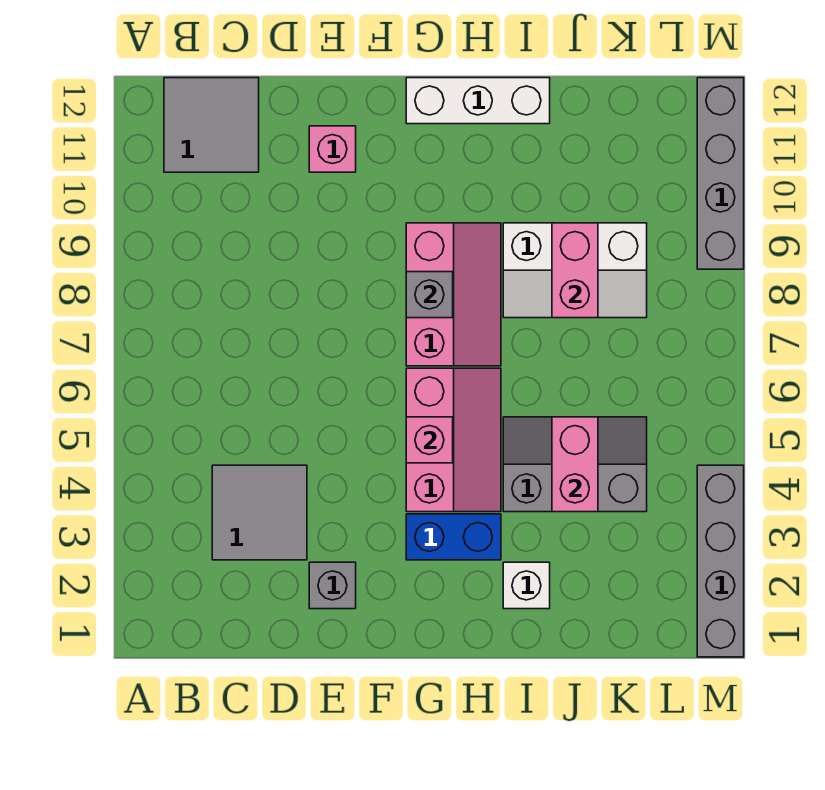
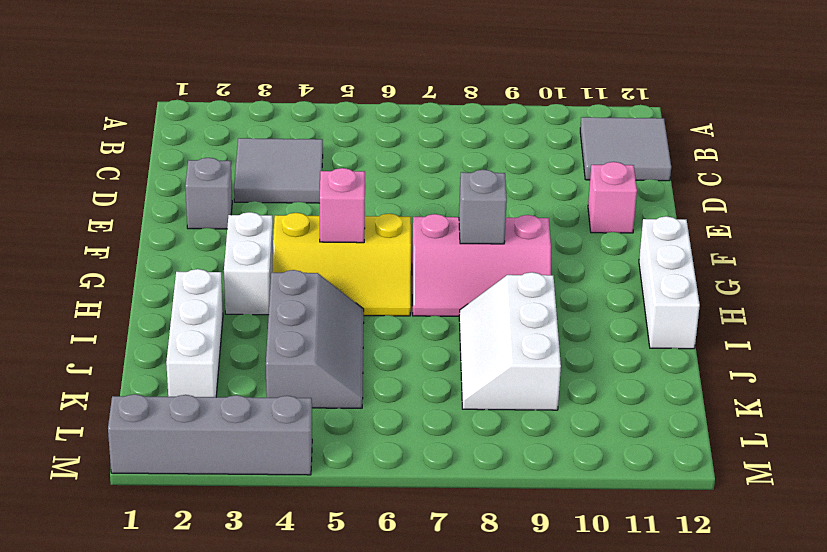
blue brick G3:H3 level 1 -> white brick G3:H3 level 1
pink slope G4:H6 level 1 top G -> yellow slope G4:H6 level 1 top G
white brick I2 level 1 -> white brick I2:K2 level 1
pink brick J4:J5 level 2 -> none
pink brick J8:J9 level 2 -> none
grey brick M9:M12 level 1 -> none

